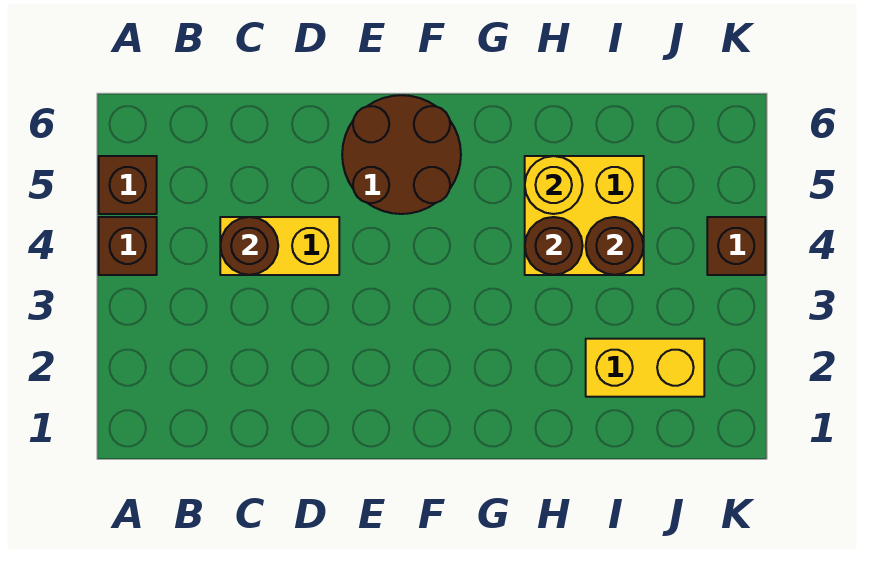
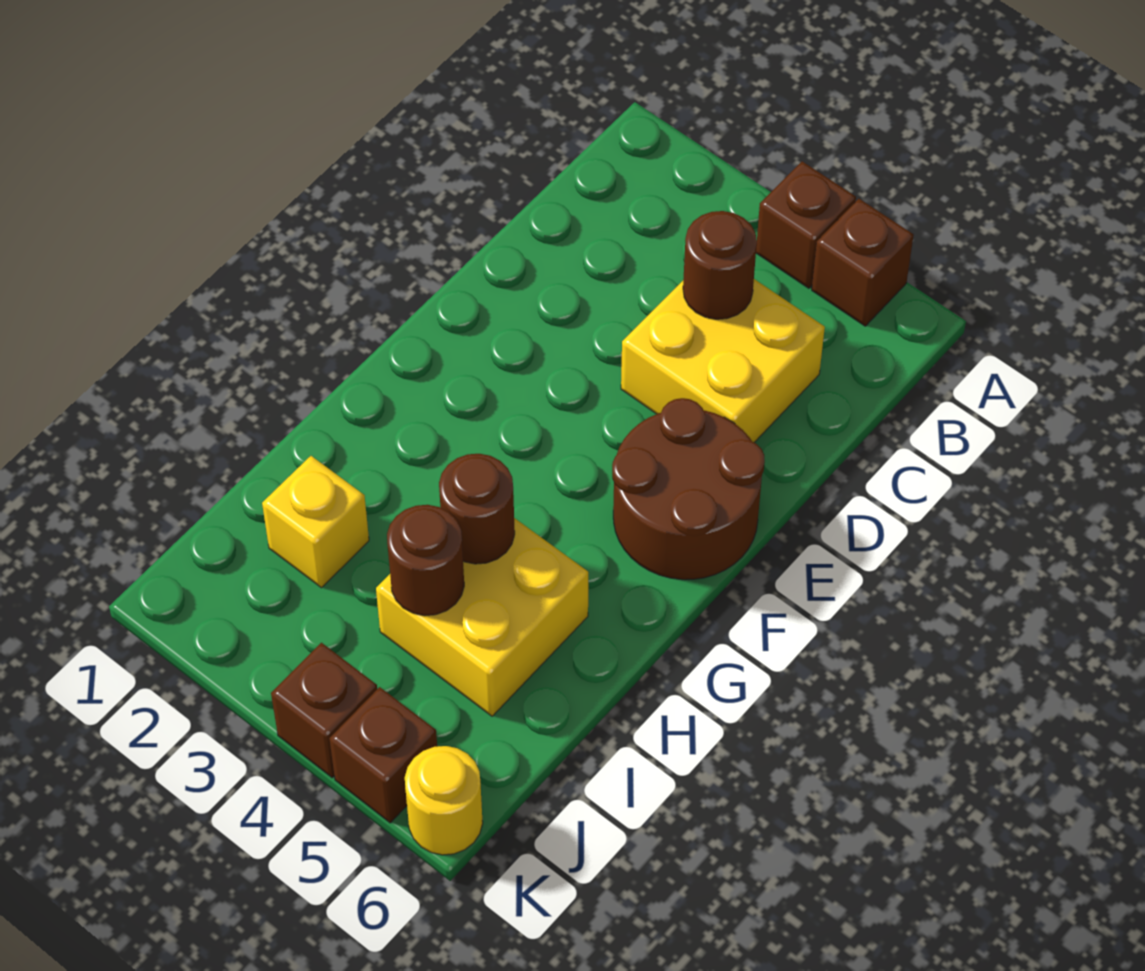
yellow brick C4:D4 level 1 -> yellow brick C4:D5 level 1
yellow round brick H5 level 2 -> yellow round brick K6 level 1
yellow brick I2:J2 level 1 -> yellow brick I2 level 1
none -> brown brick K5 level 1

